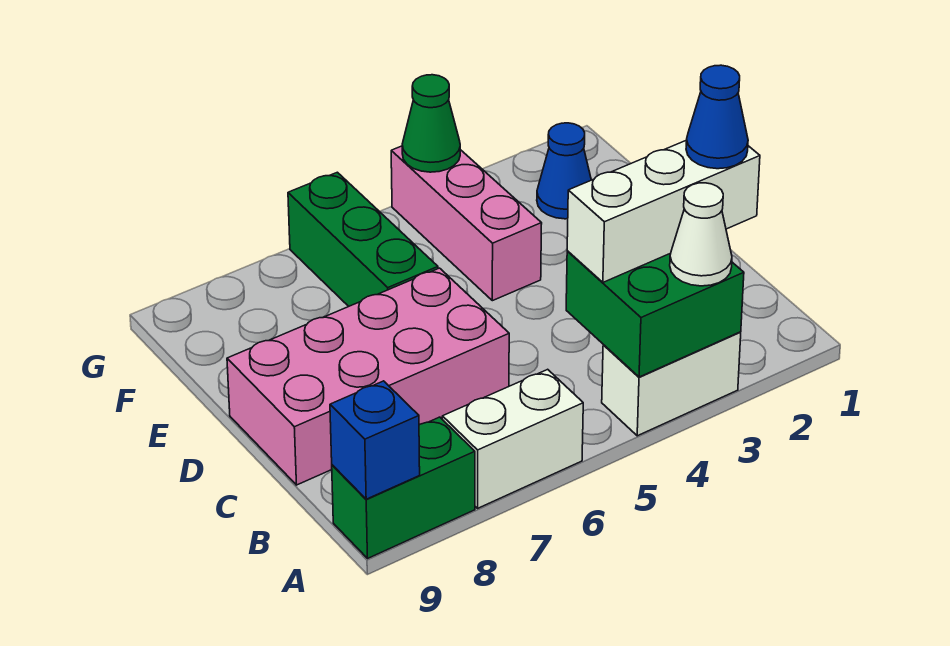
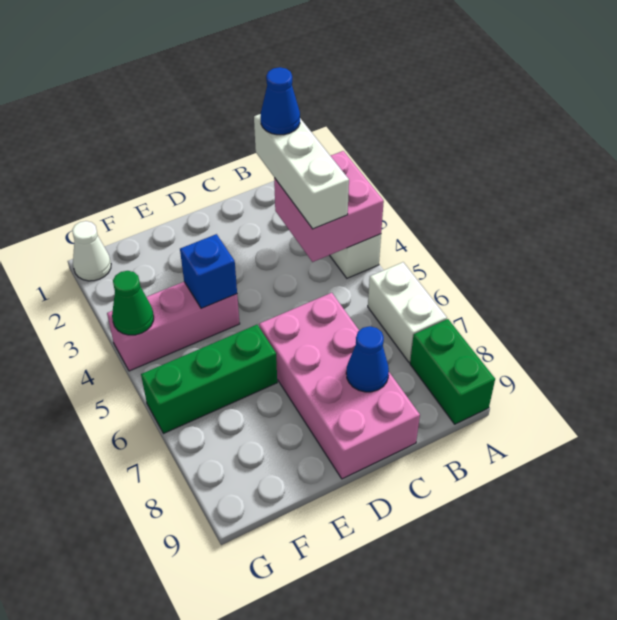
green brick A3:B4 level 2 -> pink brick A3:B4 level 2
white cone A3 level 3 -> white cone G1 level 1
blue brick A9 level 2 -> blue brick E4 level 2
blue cone F2 level 1 -> blue cone C8 level 2

